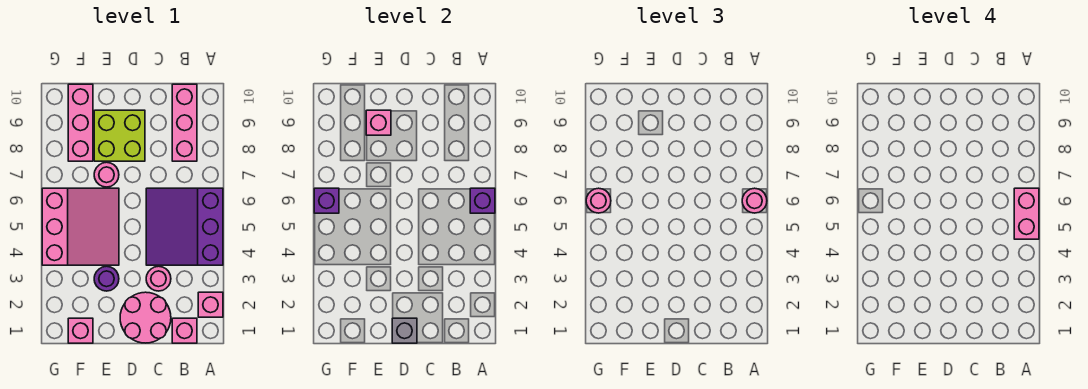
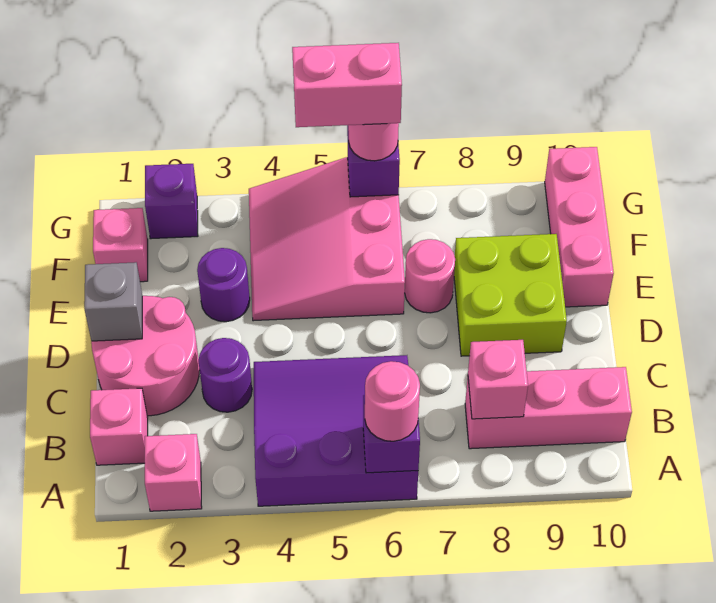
pink brick A5:A6 level 4 -> pink brick G5:G6 level 4
pink round brick C3 level 1 -> purple round brick C3 level 1
pink slope E4:G6 level 1 top G -> pink slope E4:G6 level 1 top 6
pink brick E9 level 2 -> pink brick B8 level 2
pink brick F8:F10 level 1 -> pink brick E10:G10 level 1
none -> purple brick G2 level 1

